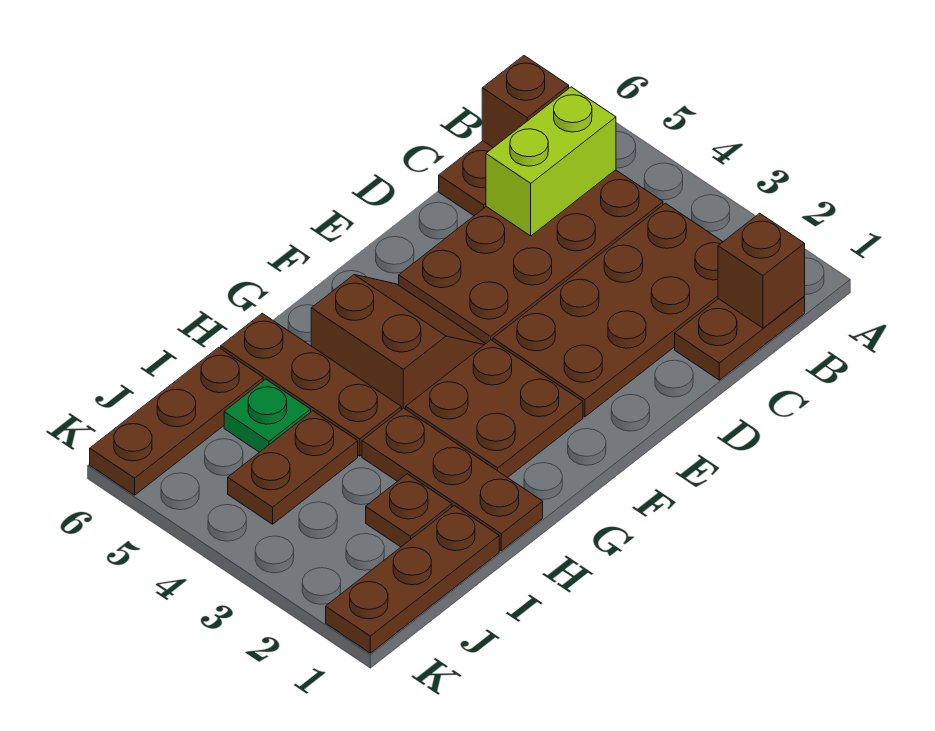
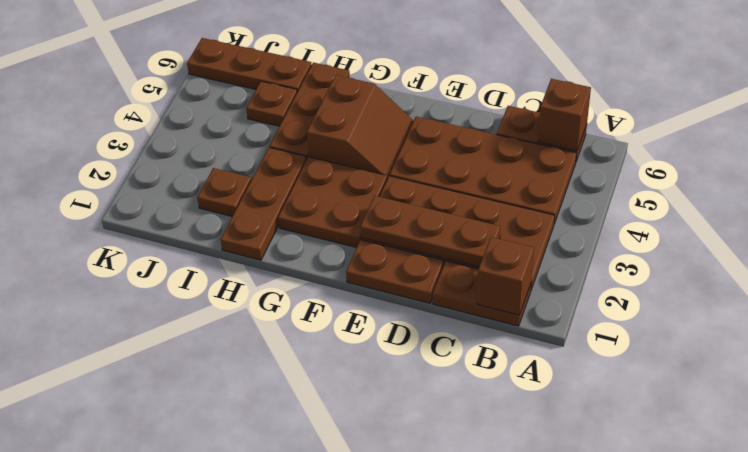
lime brick B5:C5 level 2 -> none
brown plate I1:K1 level 1 -> brown plate C2:E2 level 2
brown plate I4:J4 level 1 -> brown plate D1:E1 level 1
green plate I5 level 1 -> brown plate I5 level 1

